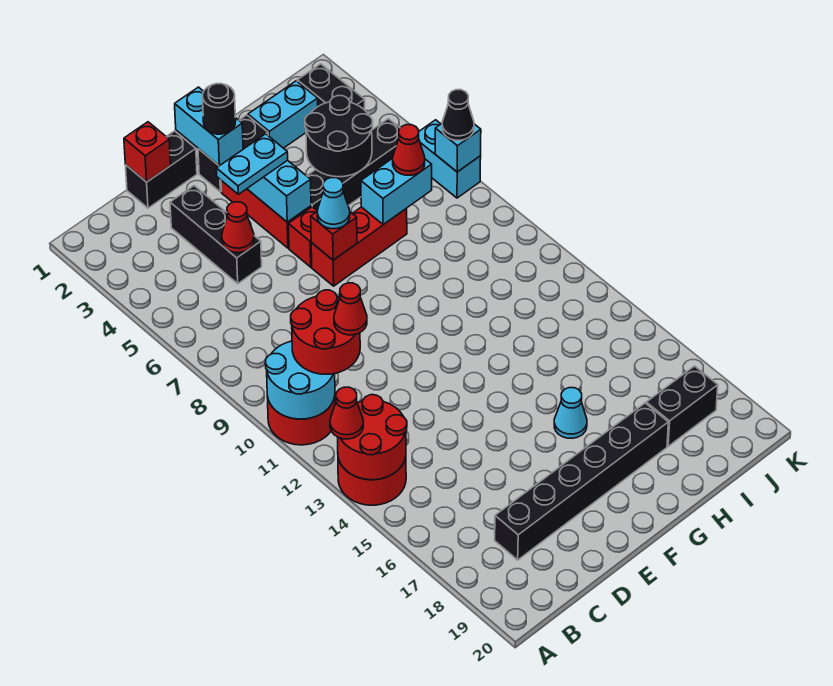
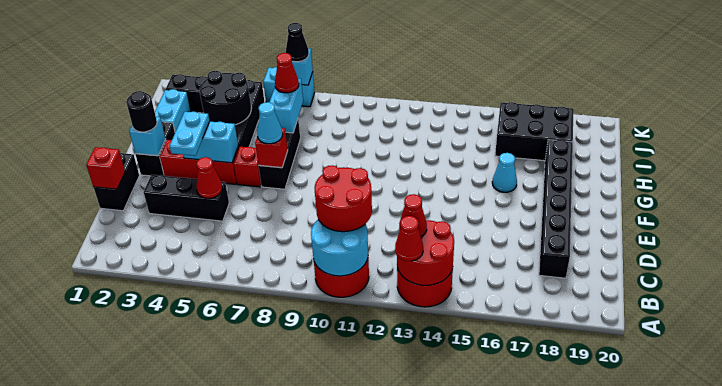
red cone C11 level 4 -> red cone B13 level 3
cyan brick F1:F2 level 2 -> cyan brick F2 level 2
red brick F7:H7 level 1 -> black brick F7:H7 level 1
black brick I18:J18 level 1 -> black brick I16:J18 level 1

